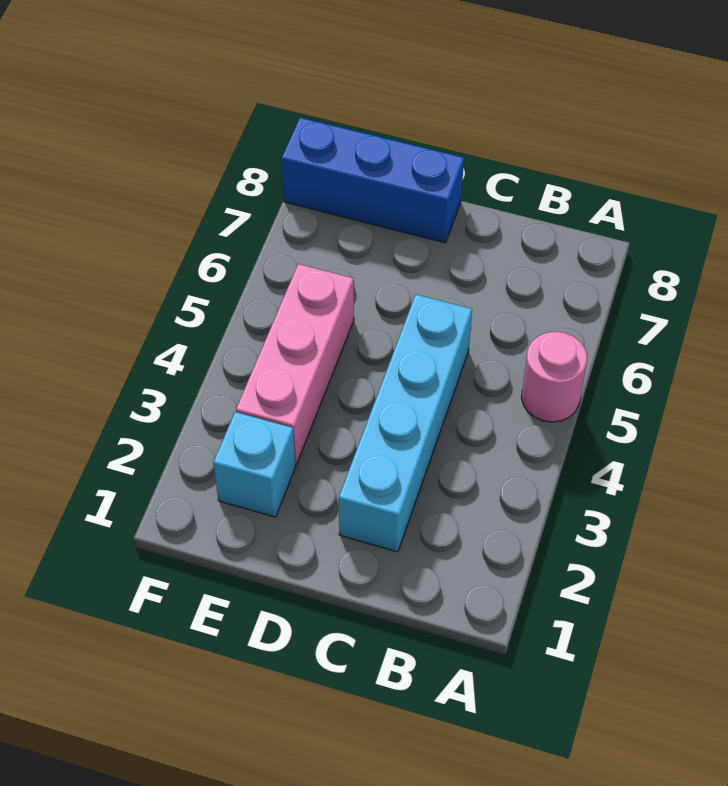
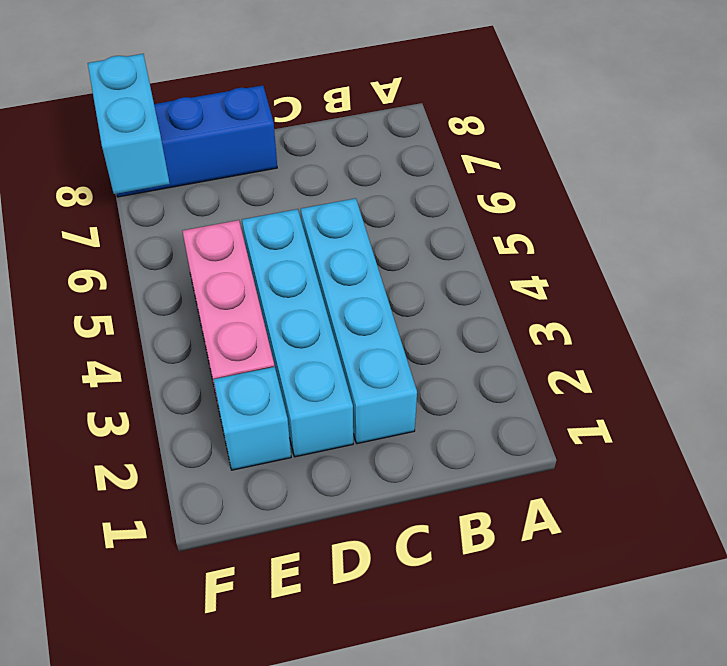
pink round brick A5 level 1 -> none
none -> cyan brick D2:D5 level 1
none -> cyan brick F7:F8 level 2

